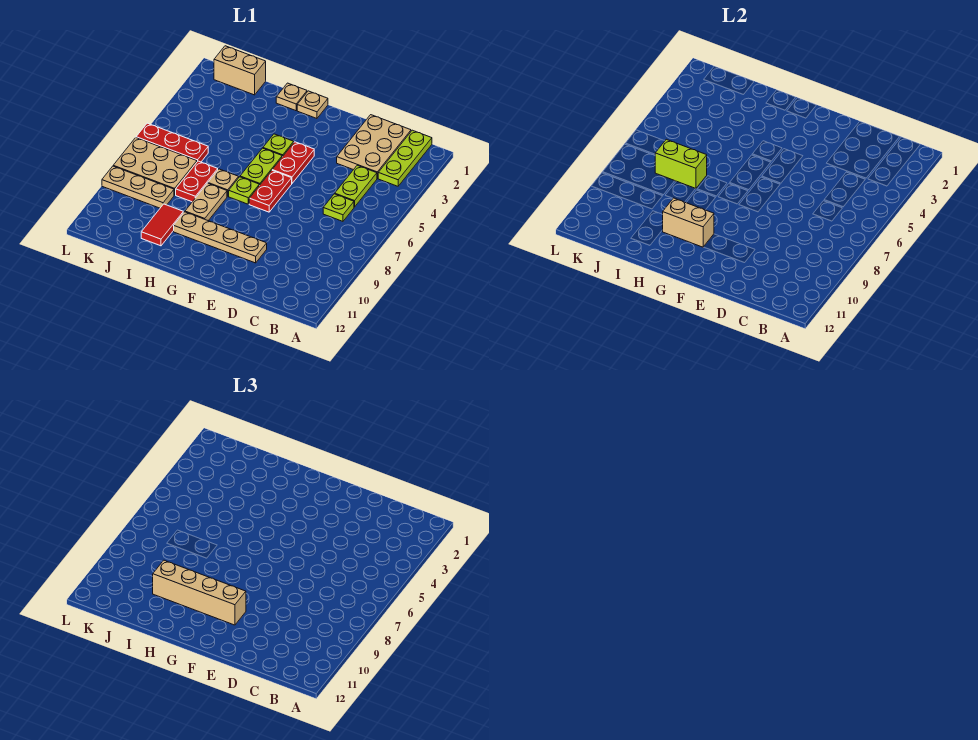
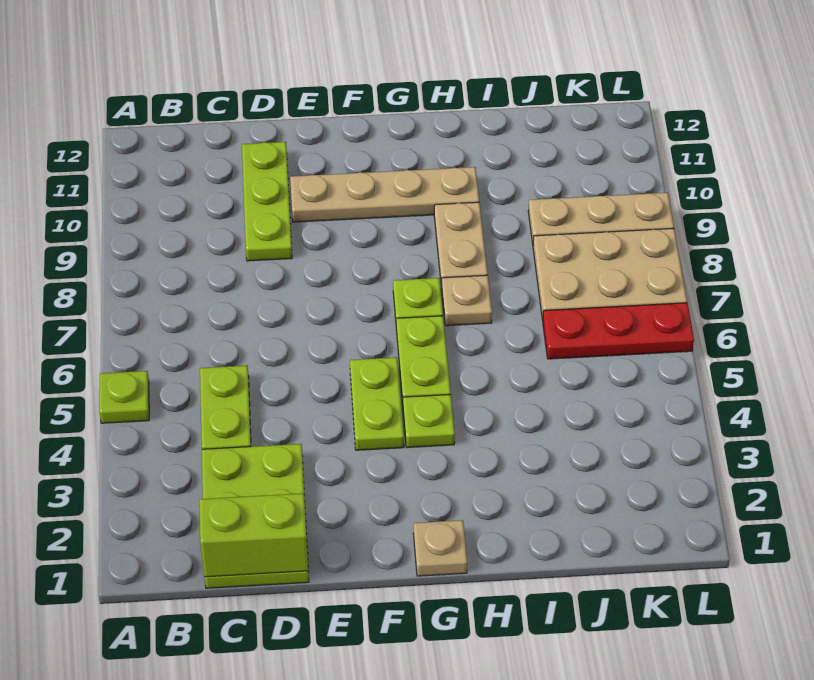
lime plate B1:B3 level 1 -> lime plate D9:D11 level 1
tan plate C1:D3 level 1 -> lime plate C1:D3 level 1
lime plate C6 level 1 -> lime plate A5 level 1
red plate F4:F5 level 1 -> lime plate F4:F5 level 1
red plate F6:F7 level 1 -> none
tan brick F10:I10 level 3 -> none
tan brick G10:H10 level 2 -> none
tan plate H1 level 1 -> none
red plate I7:I8 level 1 -> none
lime brick I7:J7 level 2 -> lime brick C1:D1 level 2
red tile I10:I11 level 1 -> none
tan brick J1:K1 level 1 -> none

